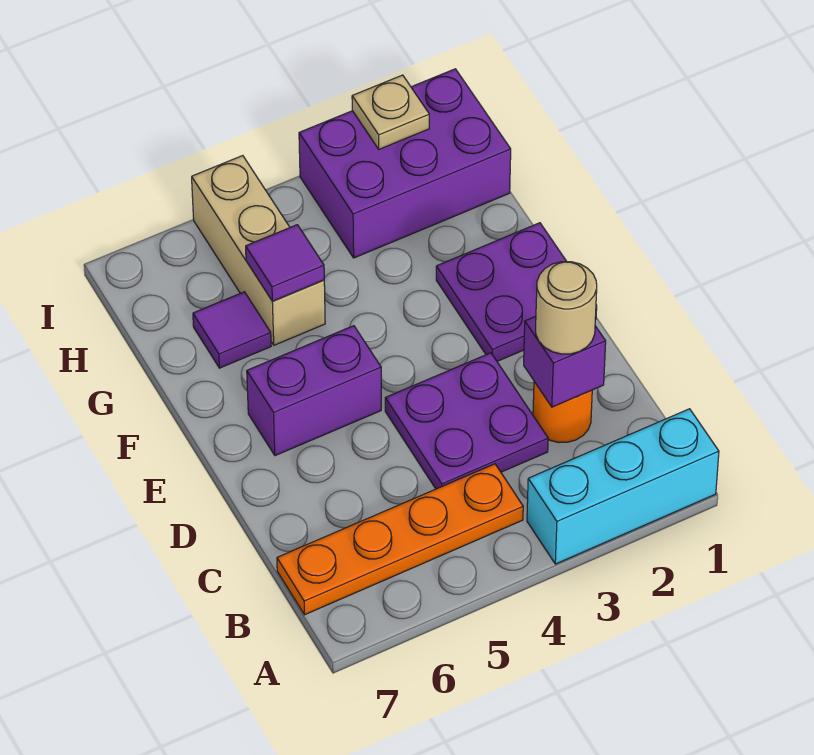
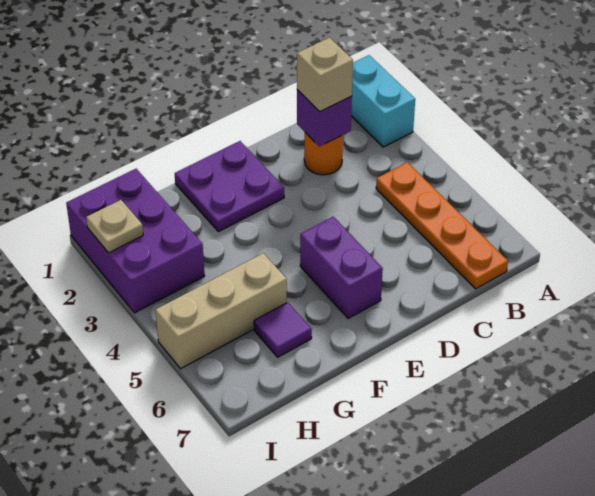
cyan brick A1:A3 level 1 -> cyan brick A1:A2 level 1
tan round brick C2 level 3 -> tan brick C2 level 3
purple plate C3:D4 level 1 -> none
purple tile G5 level 2 -> none

